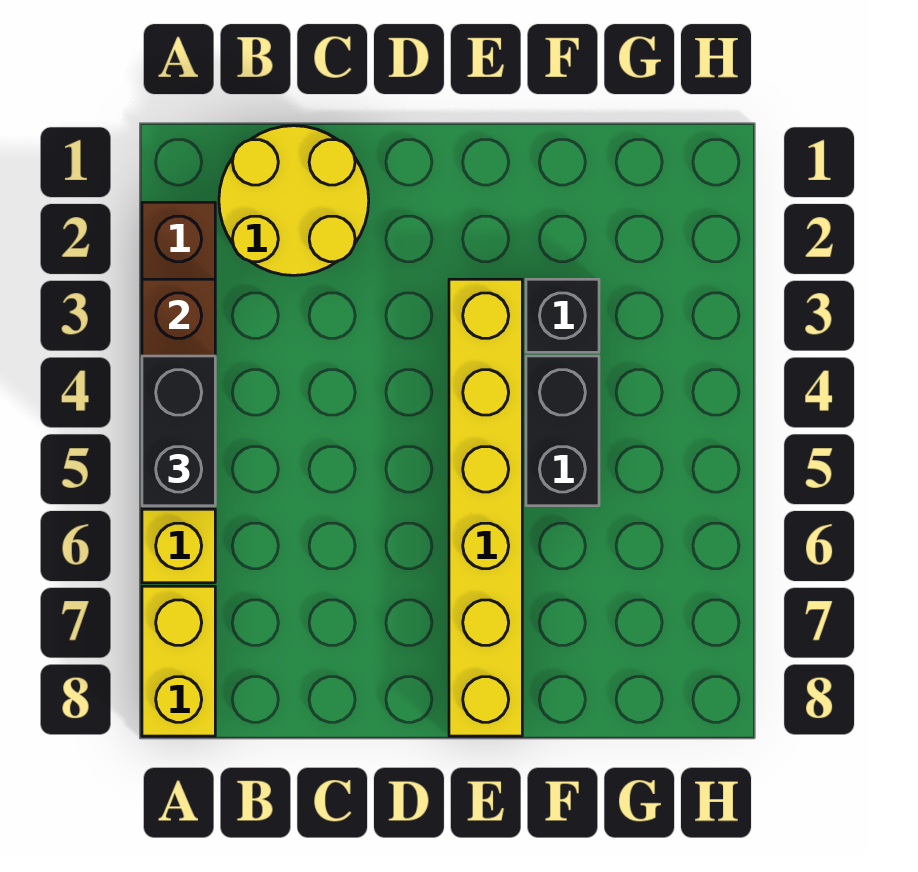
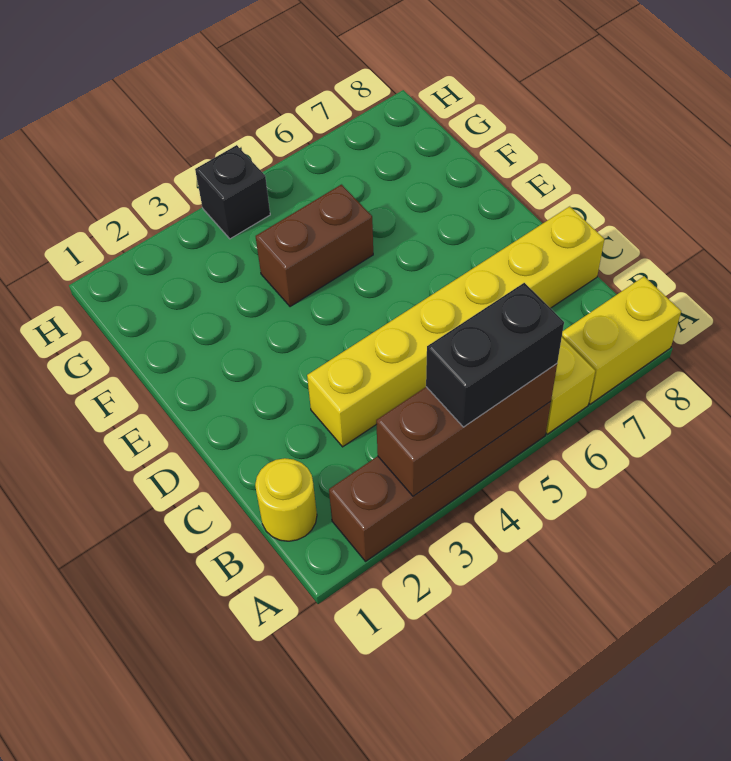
yellow round brick B1:C2 level 1 -> yellow round brick B1 level 1
yellow brick E3:E8 level 1 -> yellow brick C3:C8 level 1
black brick F3 level 1 -> black brick H4 level 1
black brick F4:F5 level 1 -> brown brick F4:F5 level 1

